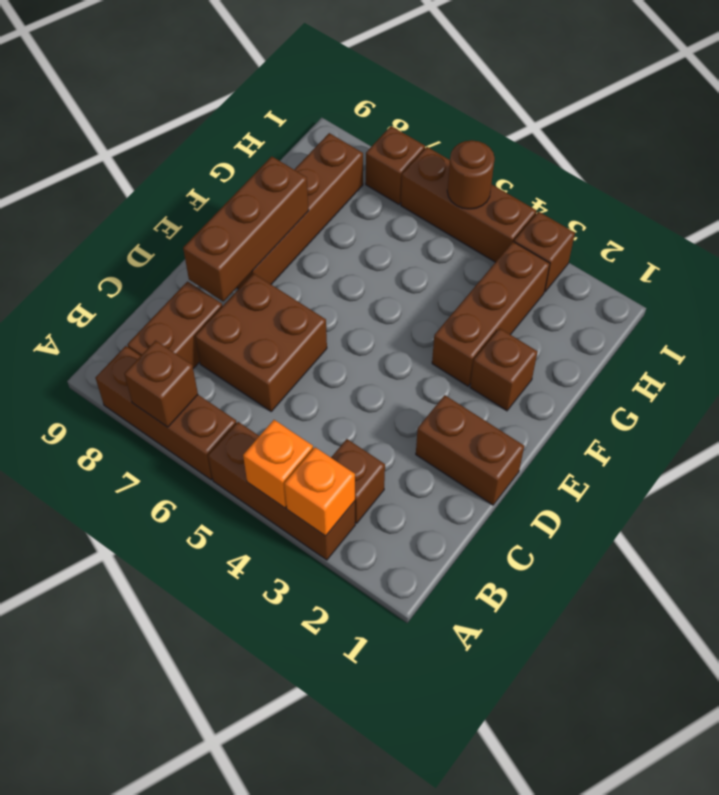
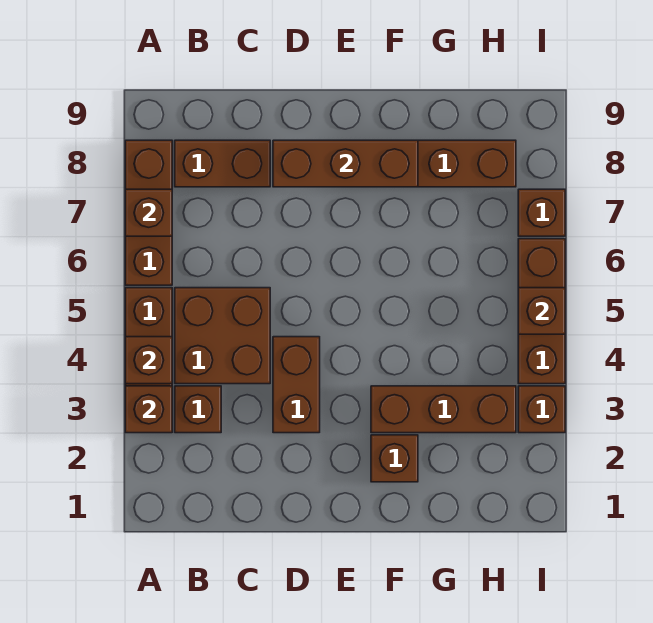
orange brick A3 level 2 -> brown brick A3 level 2
orange brick A4 level 2 -> brown brick A4 level 2
brown brick C6:D7 level 1 -> brown brick B4:C5 level 1
brown brick D1:D2 level 1 -> brown brick D3:D4 level 1
brown round brick I5 level 2 -> brown brick I5 level 2

